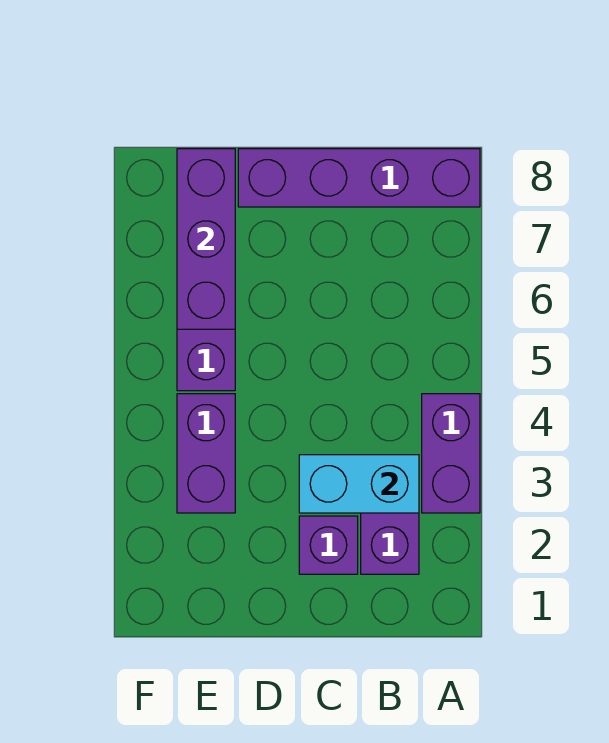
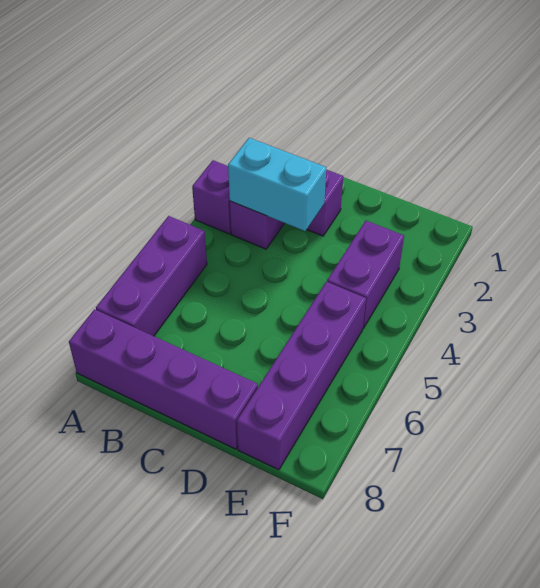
purple brick A3:A4 level 1 -> purple brick A3 level 1
purple brick E6:E8 level 2 -> purple brick A5:A7 level 1

